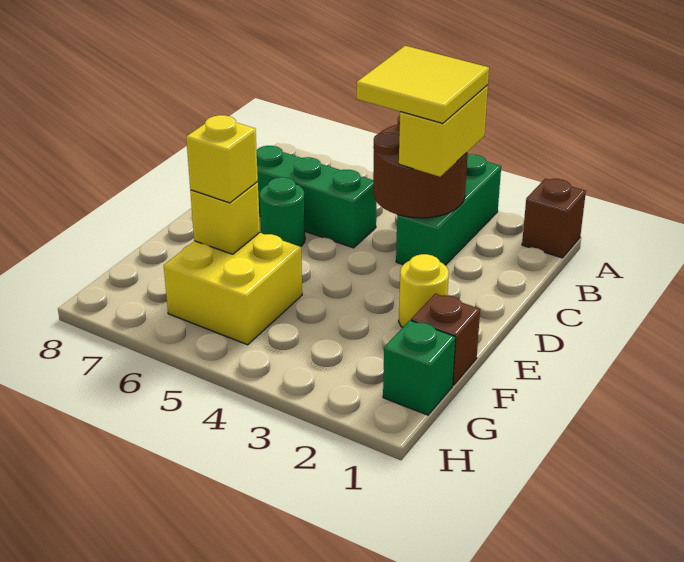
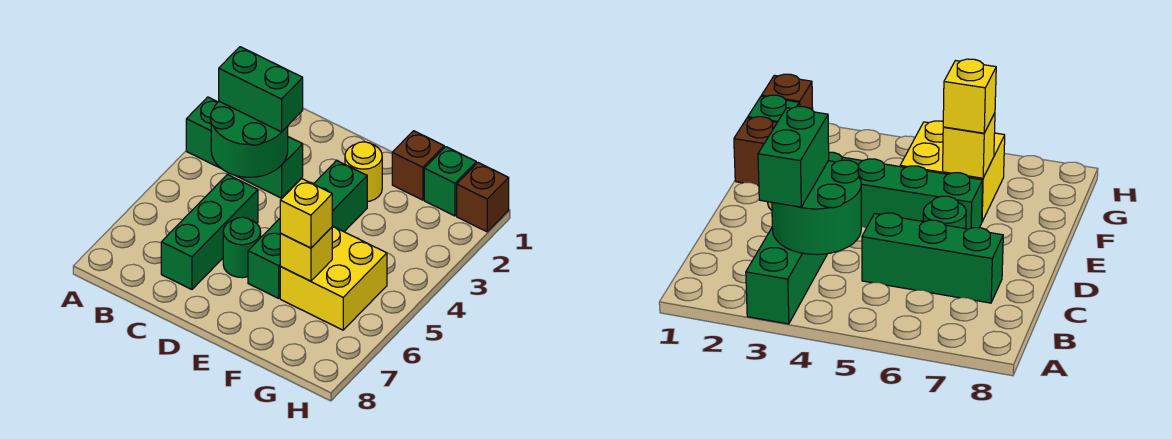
brown brick A1 level 1 -> brown brick H1 level 1
brown round brick B3:C4 level 2 -> green round brick B3:C4 level 2
yellow brick B3:C3 level 3 -> green brick B3:C3 level 3
yellow tile B3:C4 level 4 -> none
none -> green brick E3:E6 level 1

